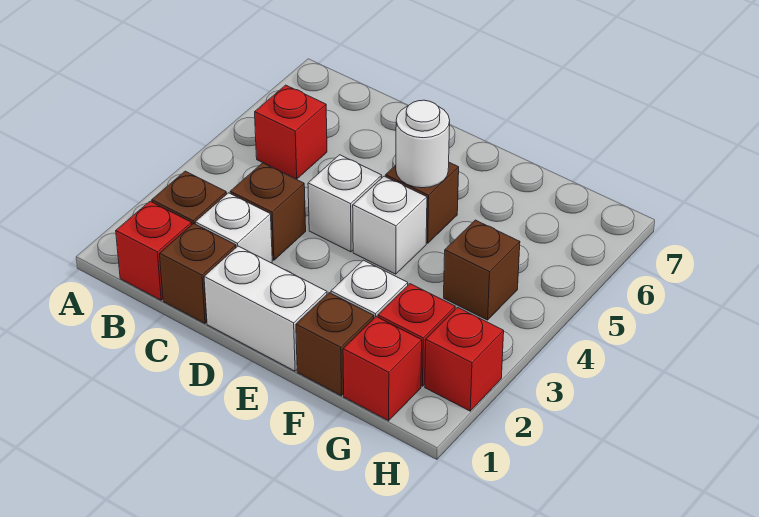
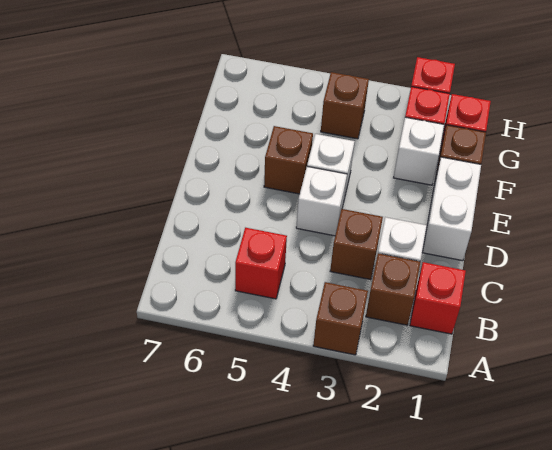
brown brick C1 level 1 -> brown brick A3 level 1
white round brick E5 level 2 -> none

